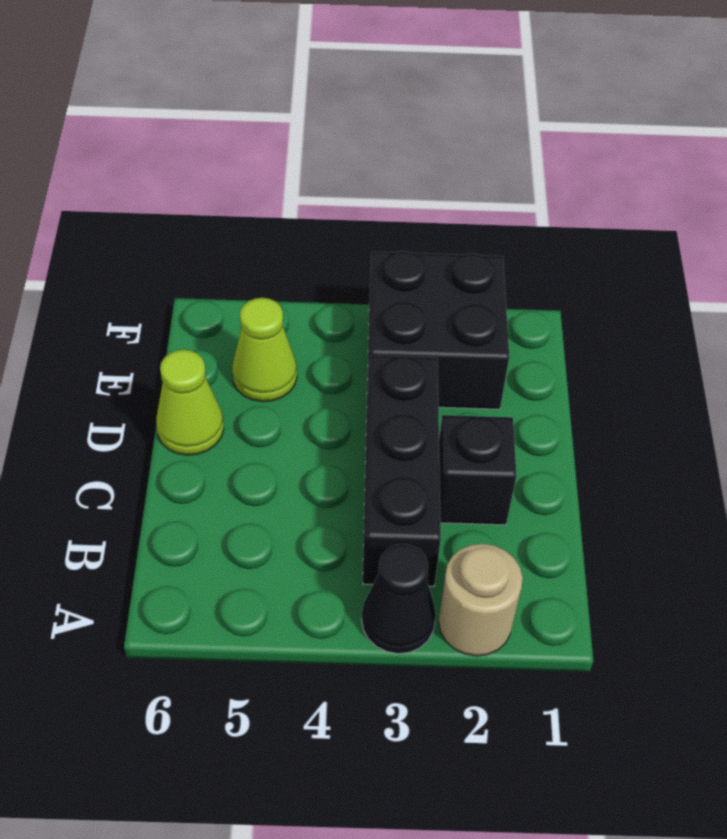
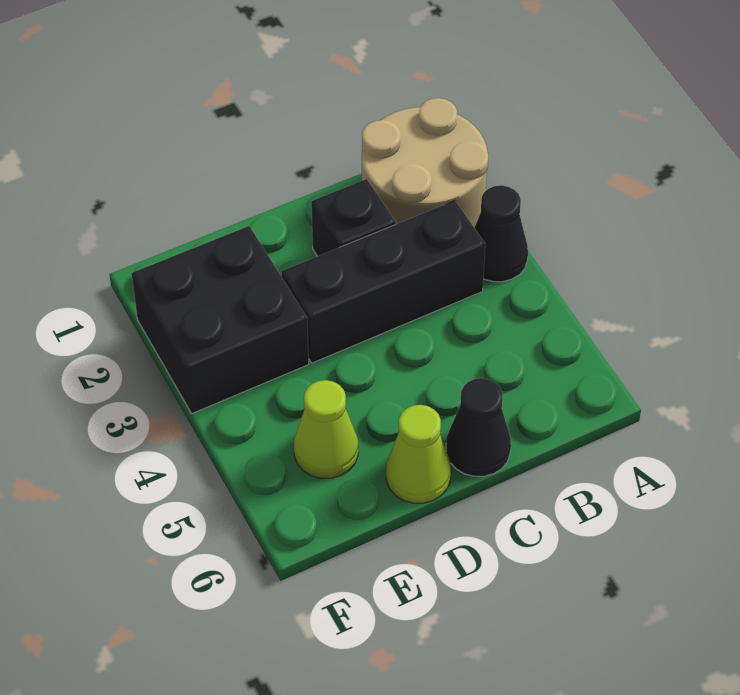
tan round brick A2 level 1 -> tan round brick A1:B2 level 1
none -> black cone C6 level 1

